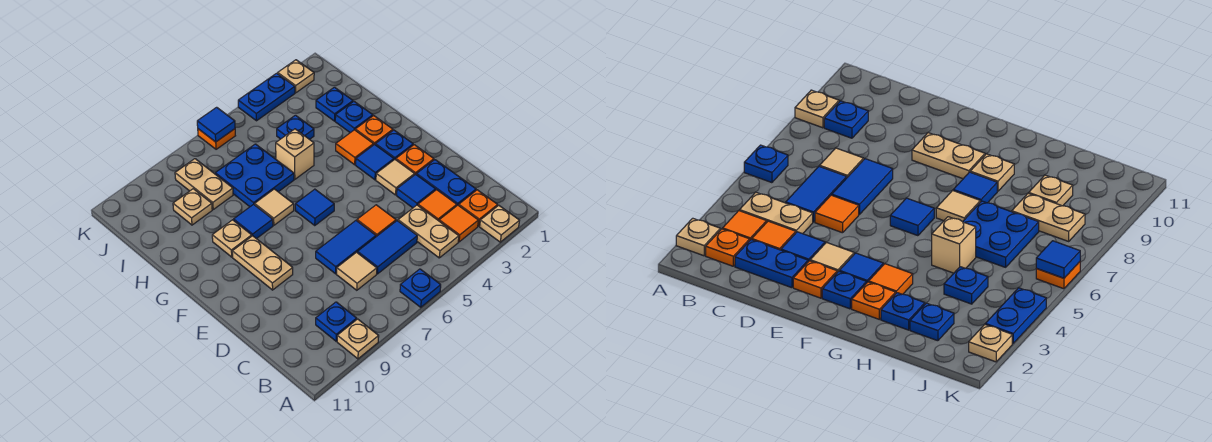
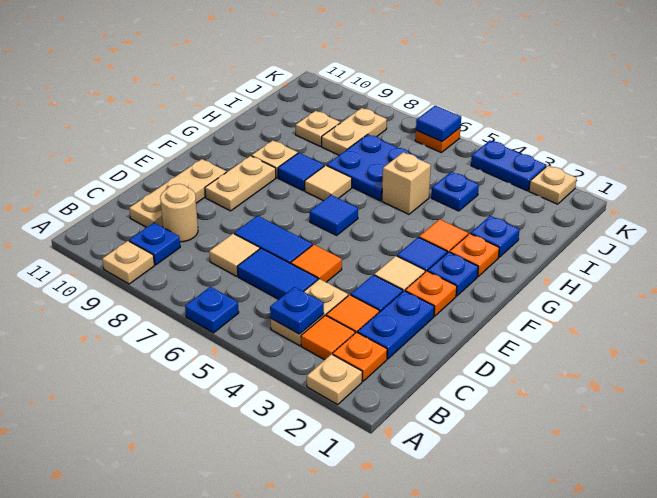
none -> tan round brick C9 level 1
none -> tan plate C10:E10 level 1
blue plate I2 level 1 -> blue plate B4 level 2

